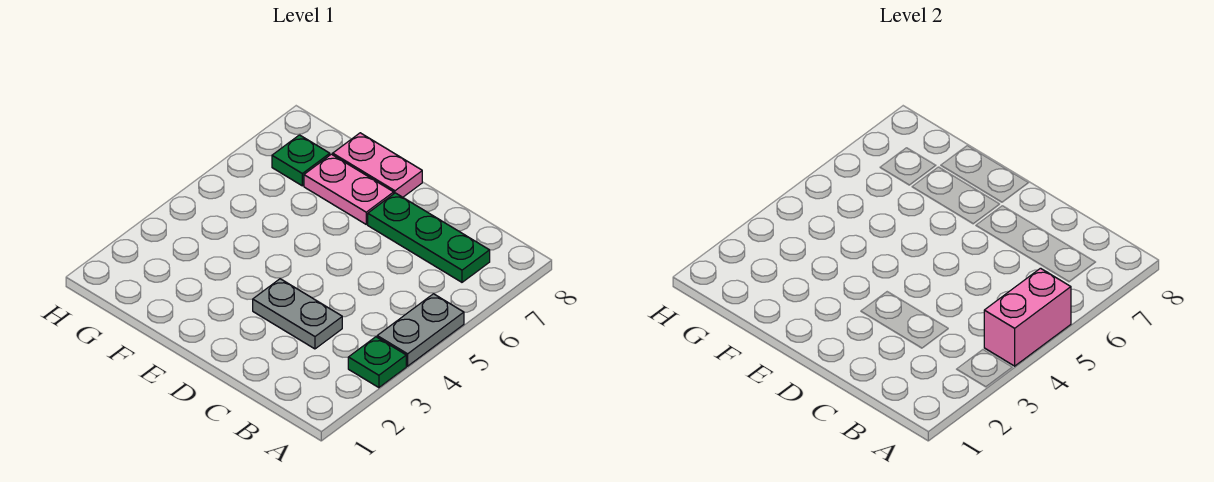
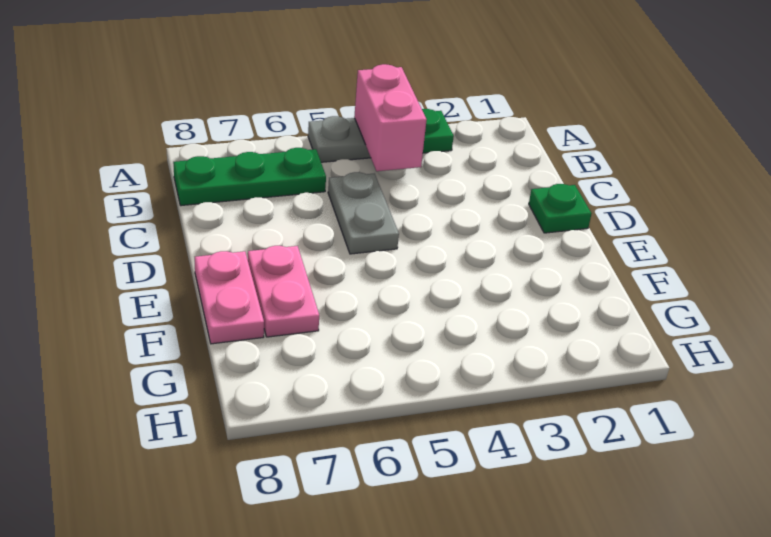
pink brick A4:A5 level 2 -> pink brick A4:B4 level 2
green plate B7:D7 level 1 -> green plate B6:B8 level 1
grey plate C3:D3 level 1 -> grey plate C5:D5 level 1
green plate G7 level 1 -> green plate D1 level 1

